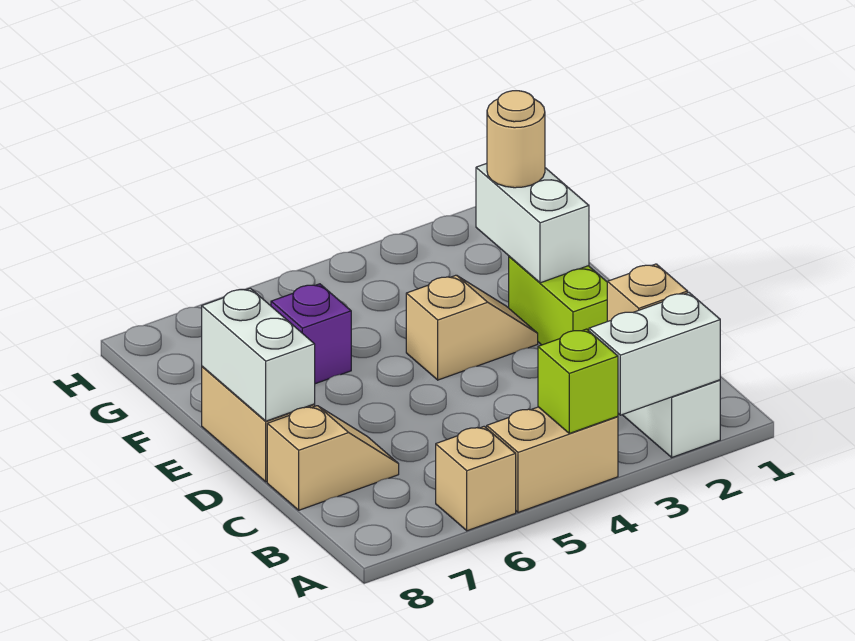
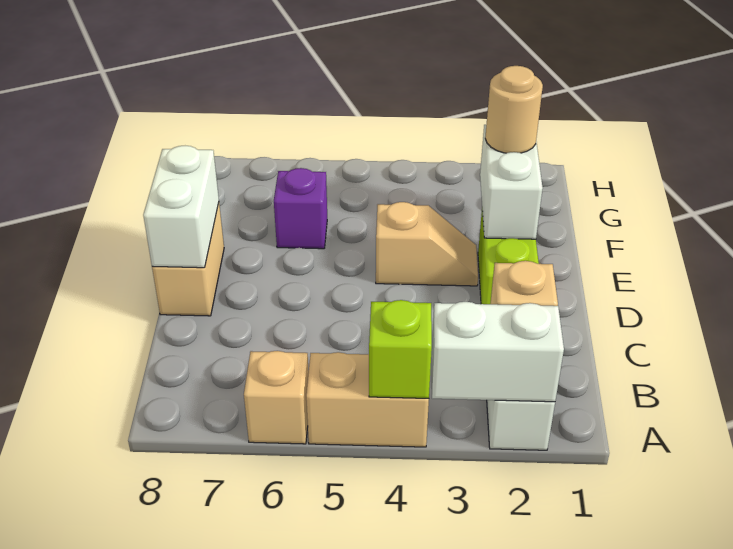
tan slope C7:C8 level 1 top 8 -> none

